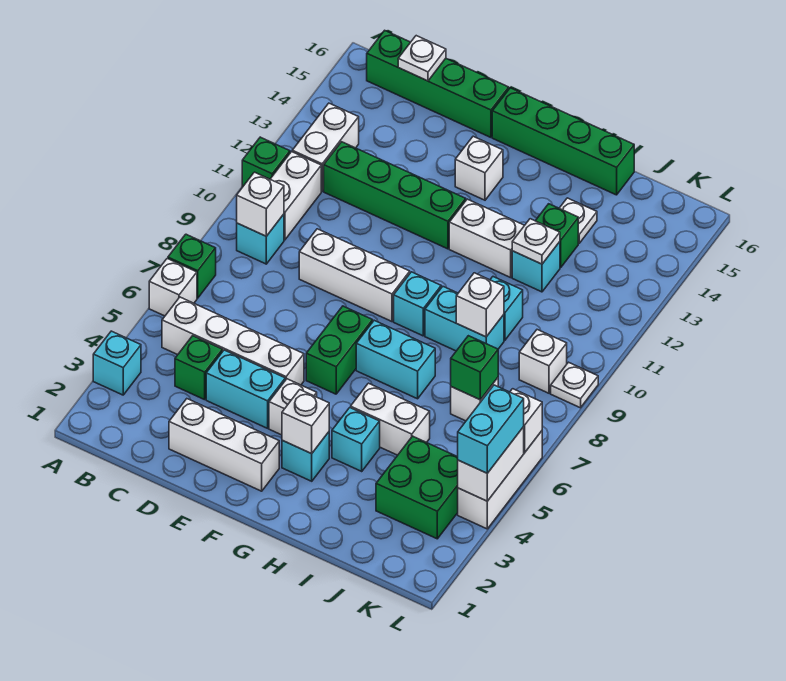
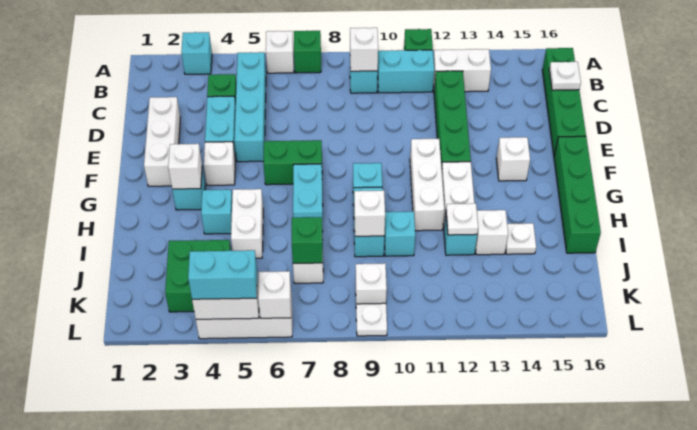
white brick B5:E5 level 1 -> cyan brick B5:E5 level 1
white brick B10:B11 level 1 -> cyan brick B10:B11 level 1
white brick D9:F9 level 1 -> white brick F11:H11 level 1
green brick I13 level 1 -> white brick I13 level 1

